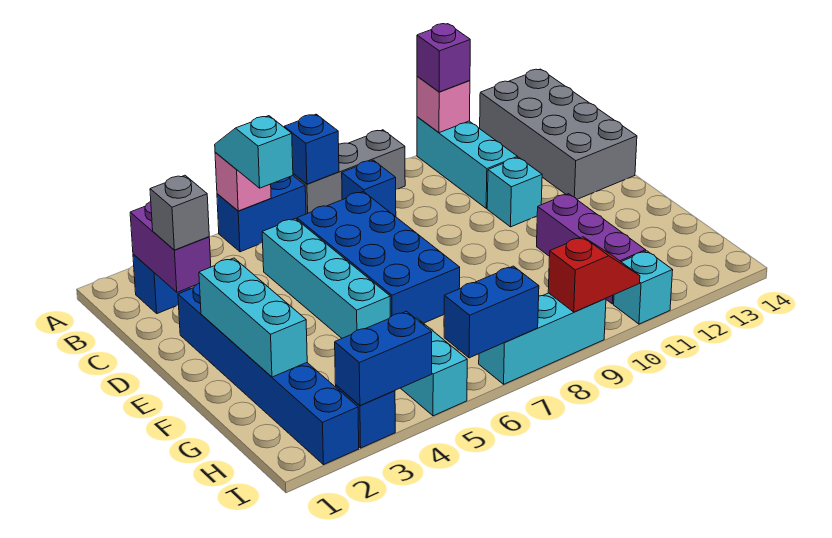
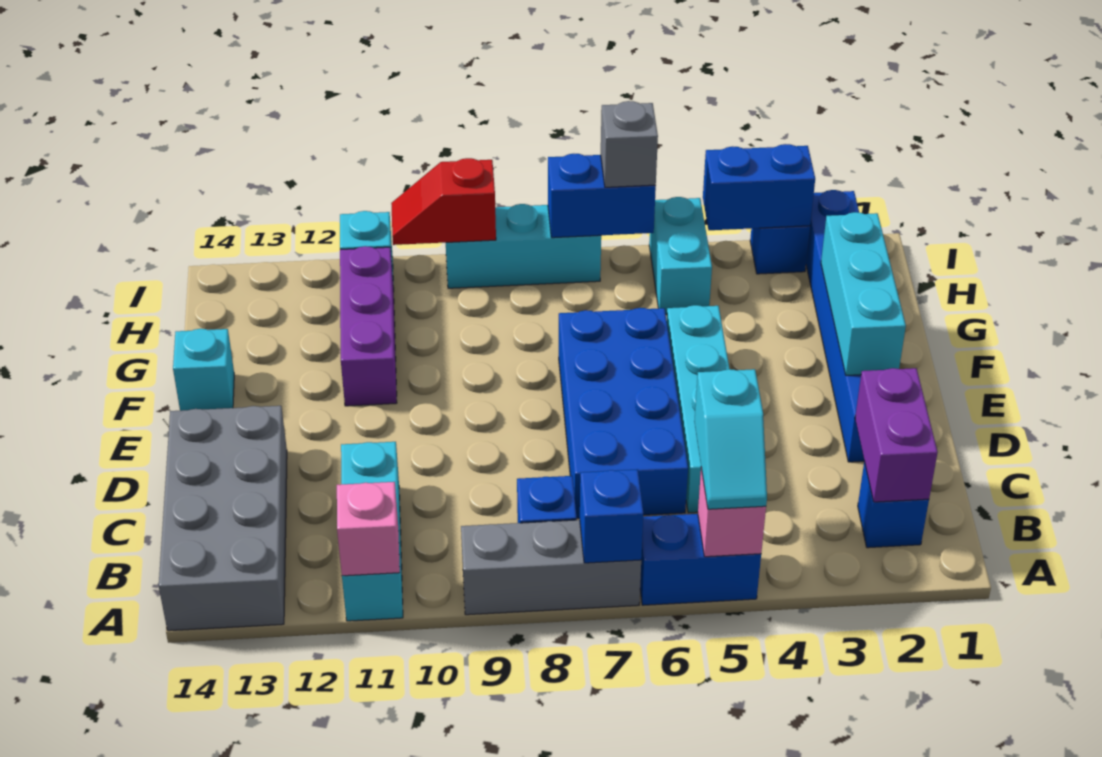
purple brick A11 level 3 -> none
grey brick C2 level 3 -> grey brick I6 level 3
cyan brick D11 level 1 -> cyan brick F14 level 1

